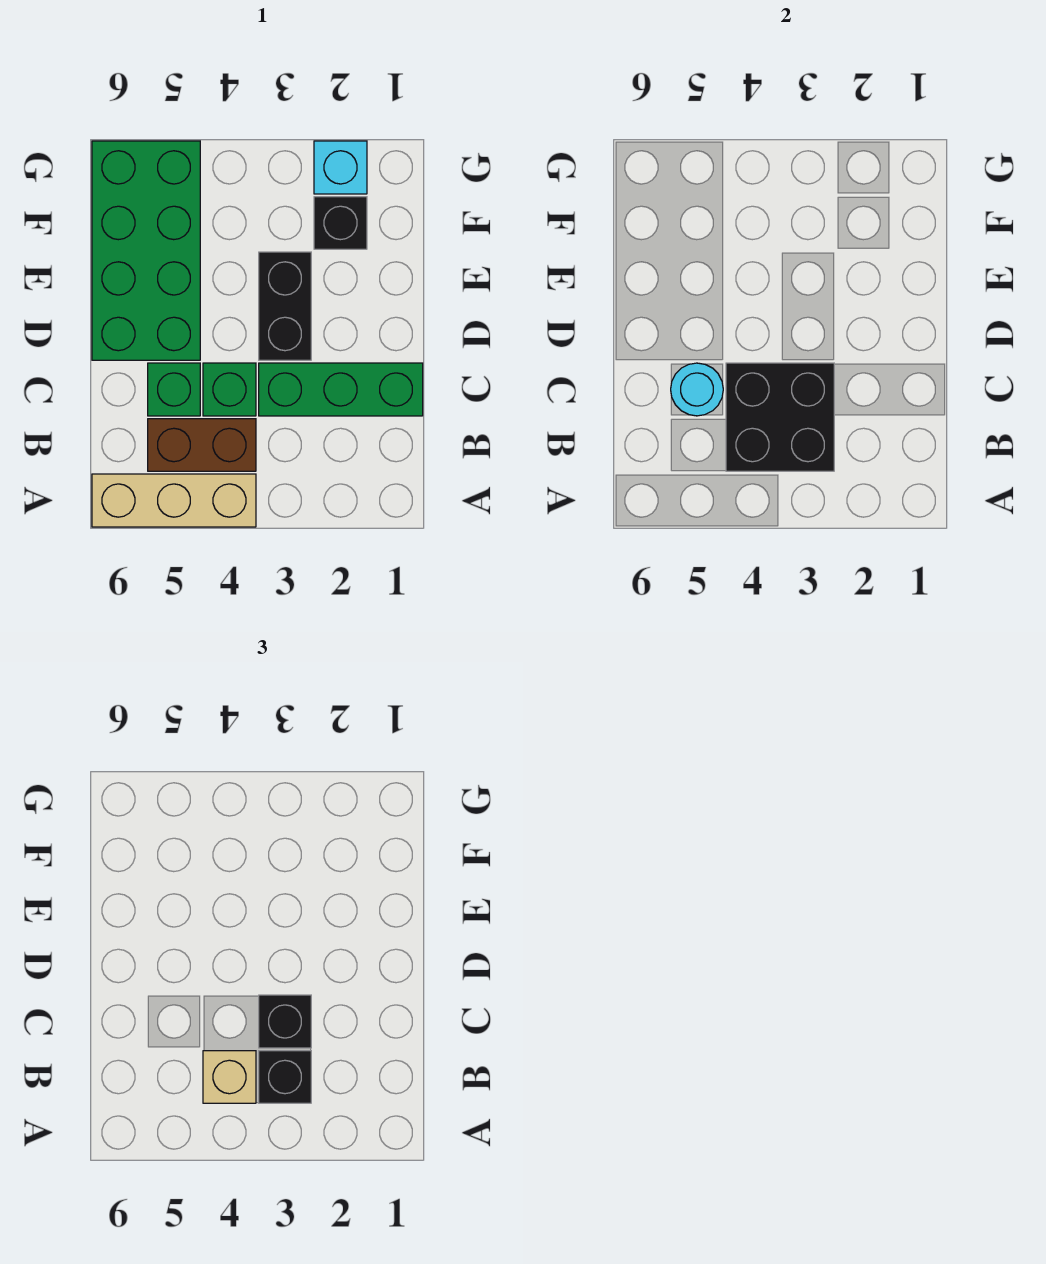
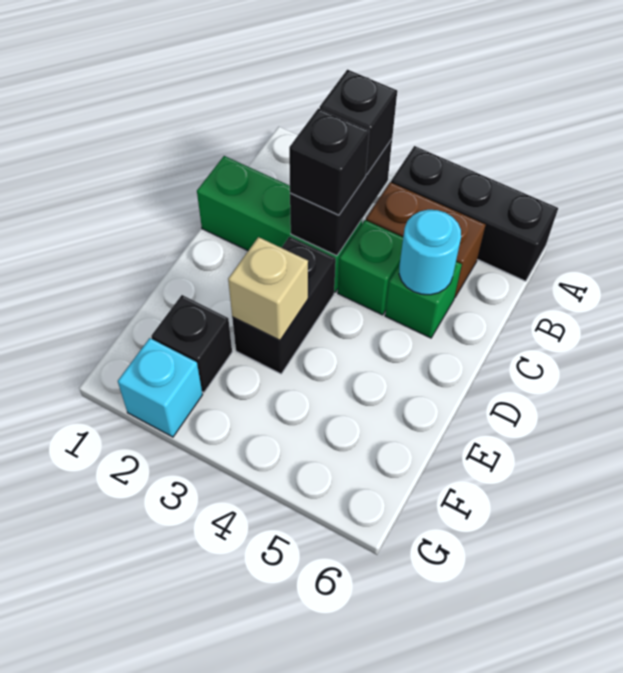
tan brick A4:A6 level 1 -> black brick A4:A6 level 1
black brick B3:C4 level 2 -> black brick B3:C3 level 2
tan brick B4 level 3 -> tan brick E3 level 2
green brick D5:G6 level 1 -> none

